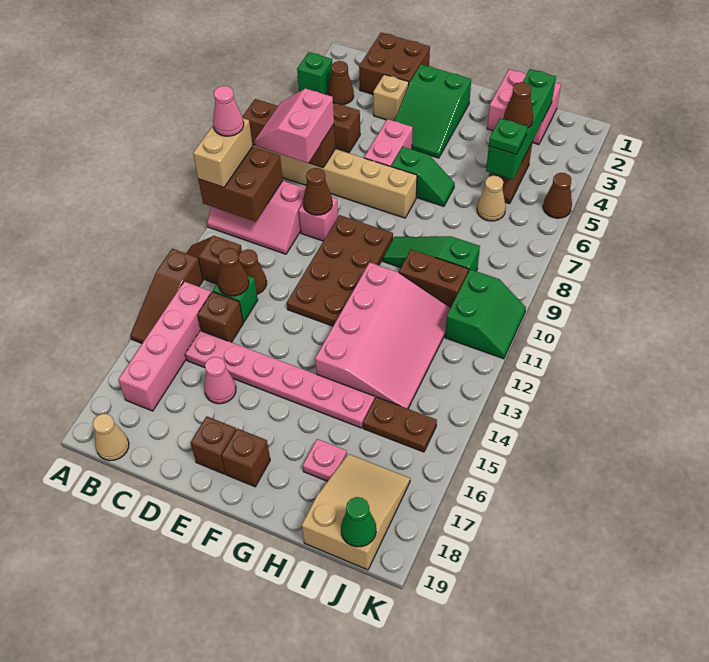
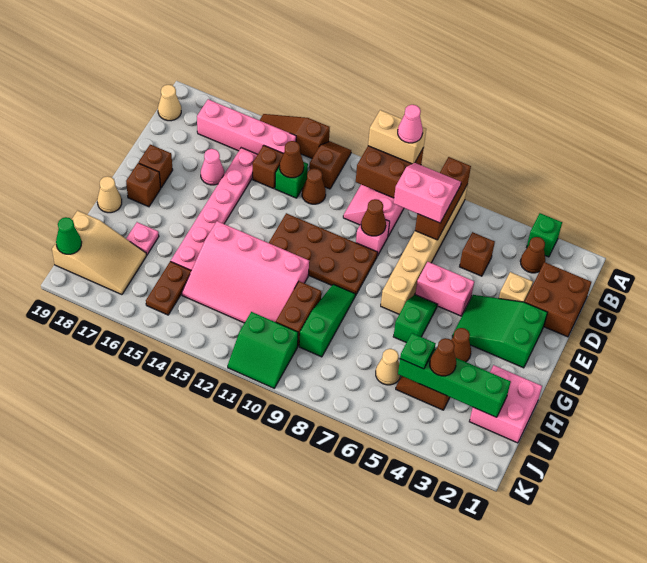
green slope F6:G6 level 1 top F -> green slope F6:G6 level 1 top G
none -> tan cone G19 level 1
brown cone K5 level 1 -> brown cone G4 level 1

